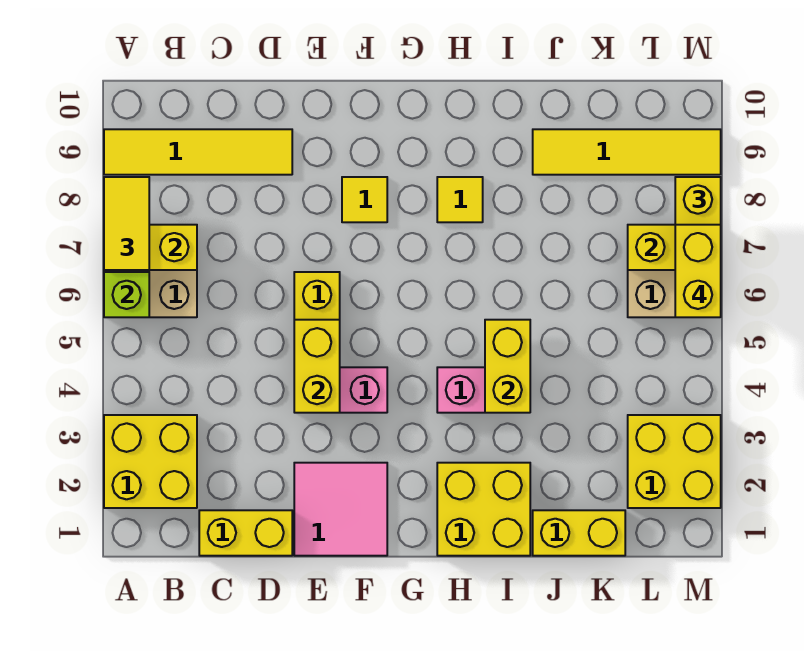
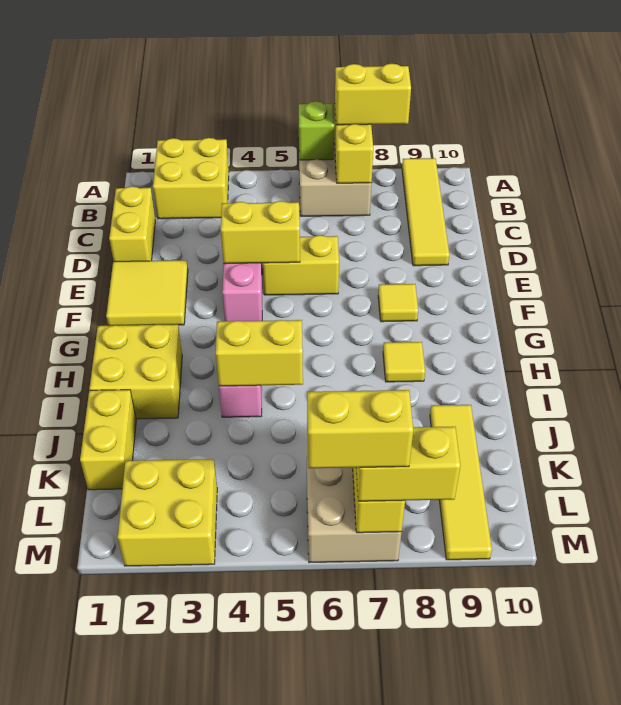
yellow tile A7:A8 level 3 -> yellow brick A7:A8 level 3
pink tile E1:F2 level 1 -> yellow tile E1:F2 level 1

